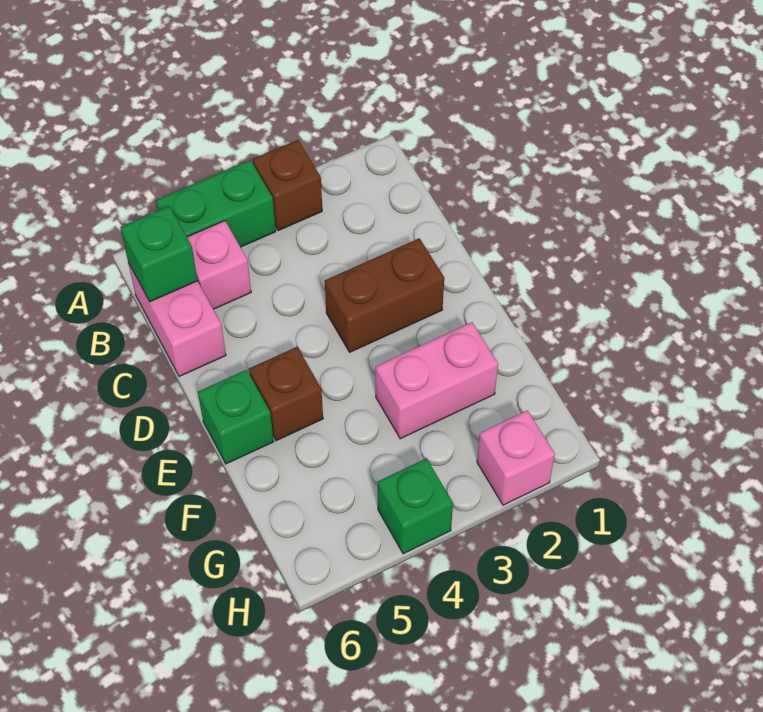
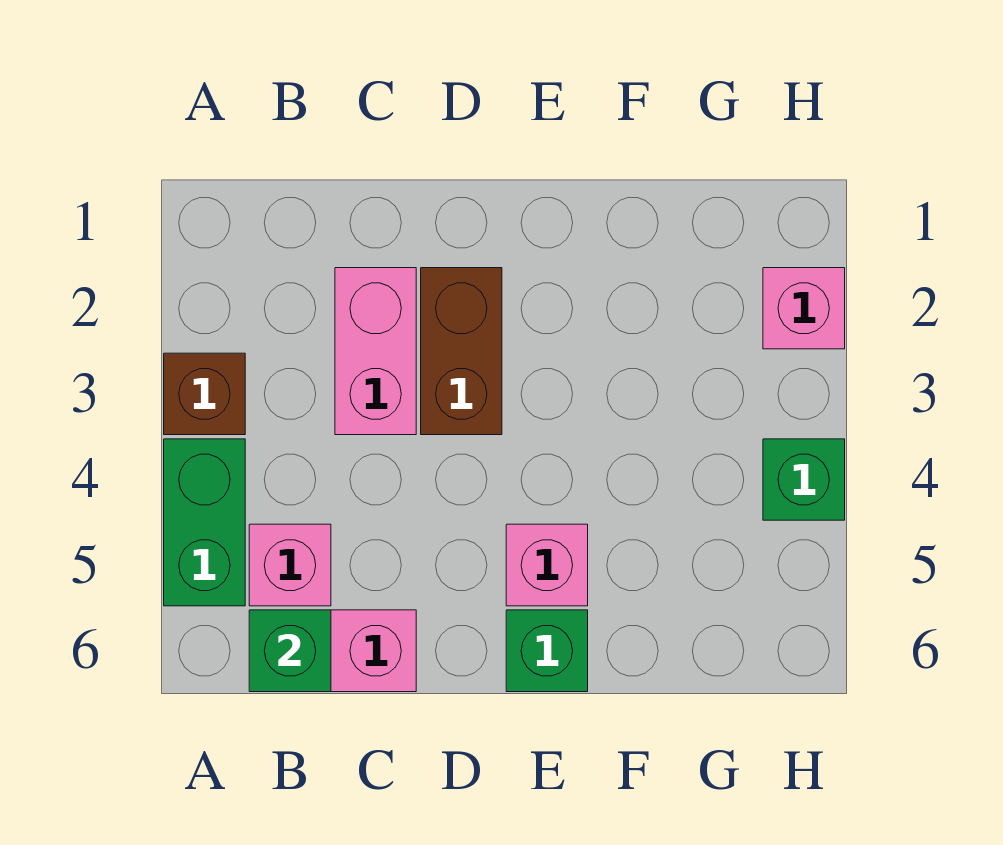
brown brick E5 level 1 -> pink brick E5 level 1
pink brick F2:F3 level 1 -> pink brick C2:C3 level 1

